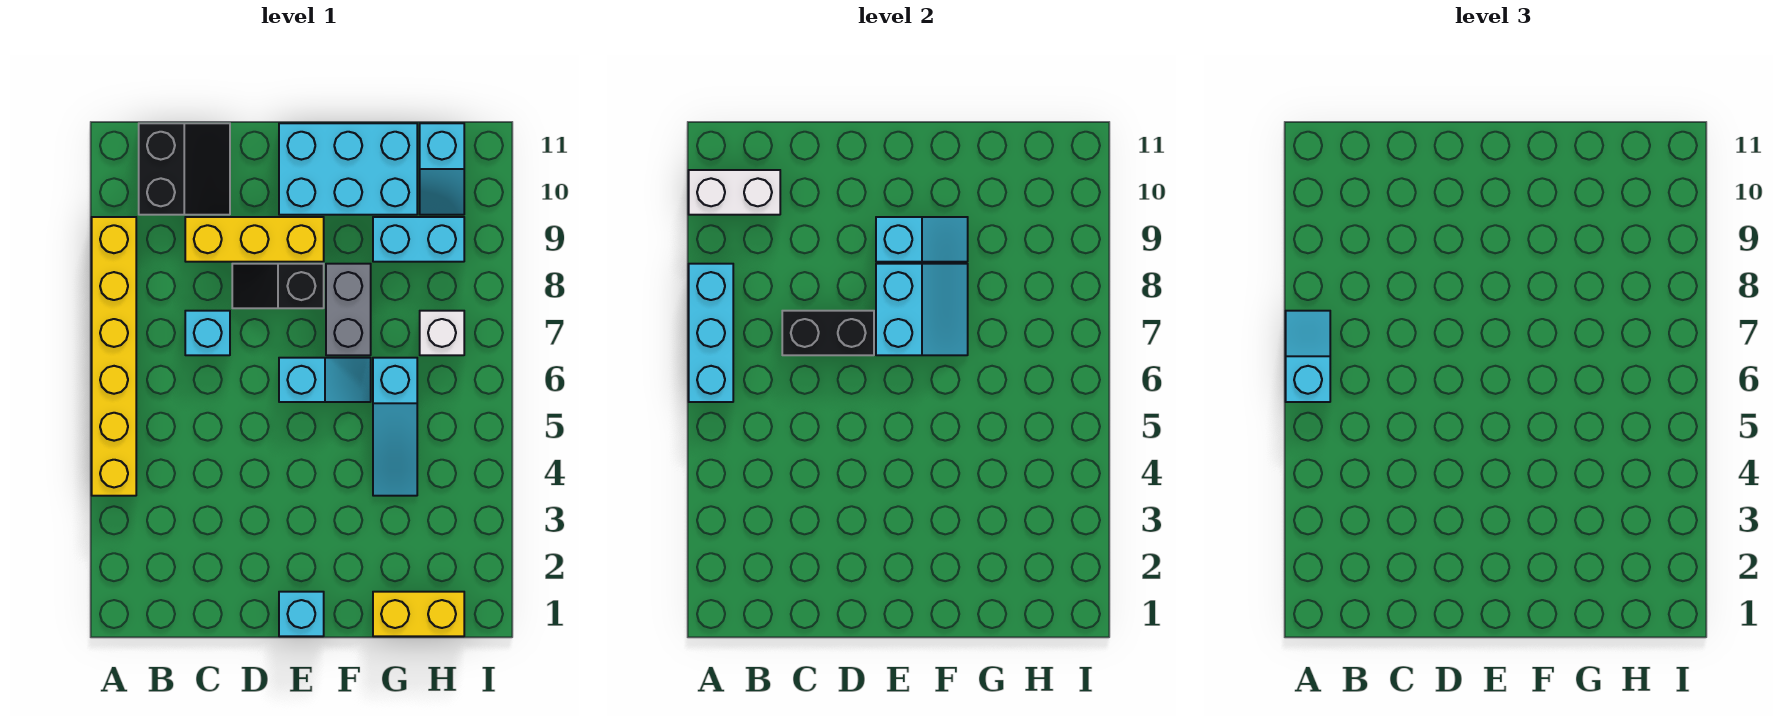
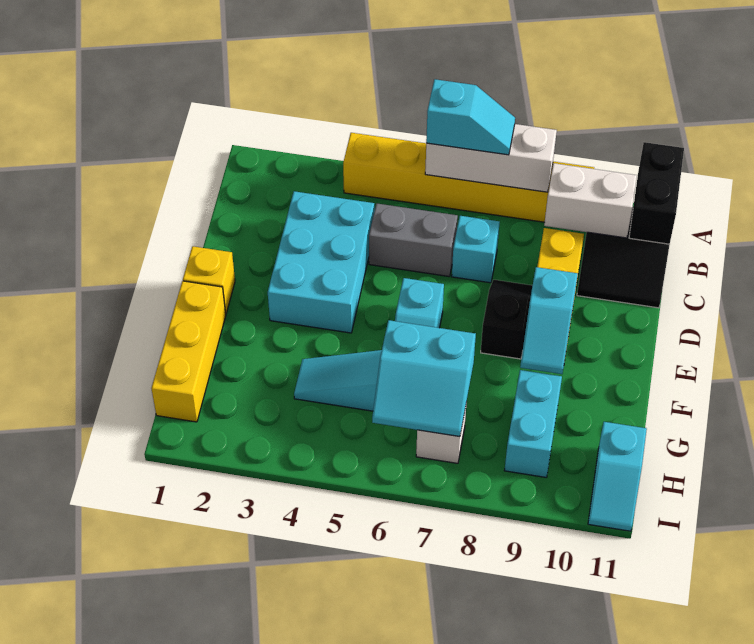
cyan brick A6:A8 level 2 -> white brick A6:A8 level 2
white brick A10:B10 level 2 -> white brick B9:B10 level 2
black brick C7:D7 level 2 -> black brick A11:B11 level 2
cyan brick E1 level 1 -> yellow brick E1 level 1
cyan slope E7:F8 level 2 top E -> cyan slope G6:H7 level 2 top G
cyan brick E10:G11 level 1 -> cyan brick C3:E4 level 1
grey brick F7:F8 level 1 -> grey brick C5:C6 level 1
yellow brick G1:H1 level 1 -> yellow brick F1:H1 level 1
cyan slope H10:H11 level 1 top 11 -> cyan slope H11:I11 level 1 top H

